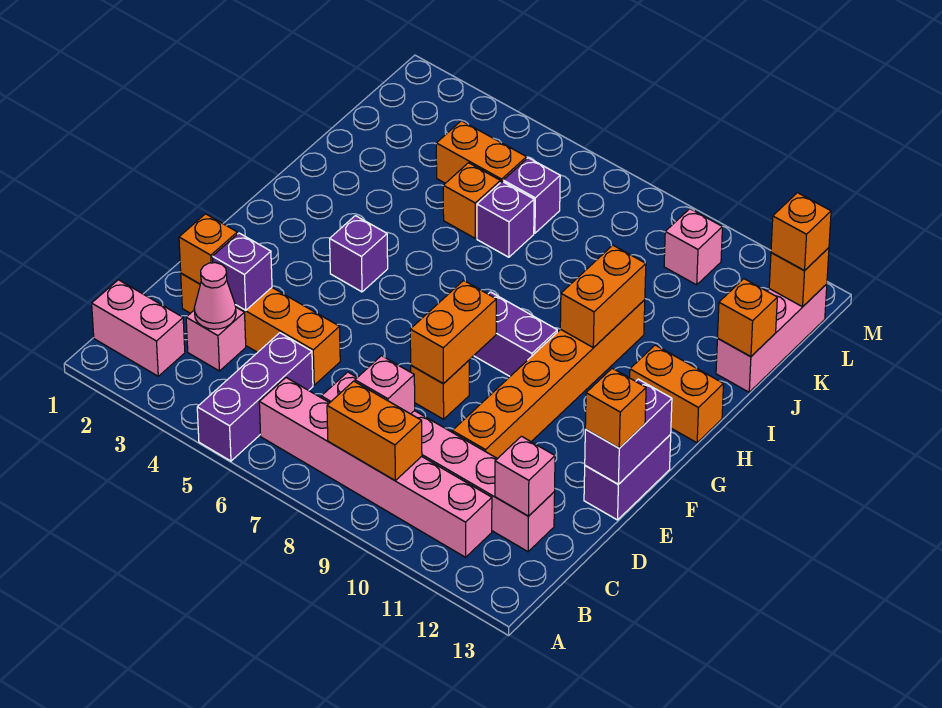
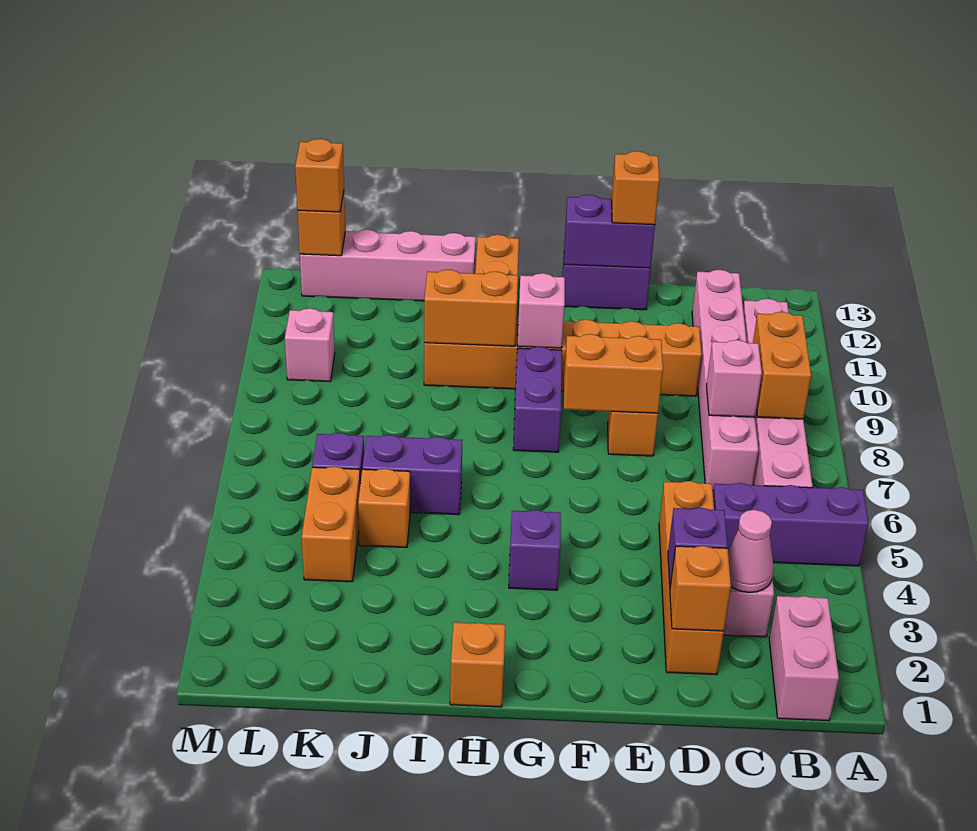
pink brick C12 level 2 -> pink brick G10 level 2
purple brick J6 level 1 -> purple brick I6:J6 level 1
pink brick J13:L13 level 1 -> pink brick I13:L13 level 1
orange brick J13 level 2 -> orange brick H1 level 1

